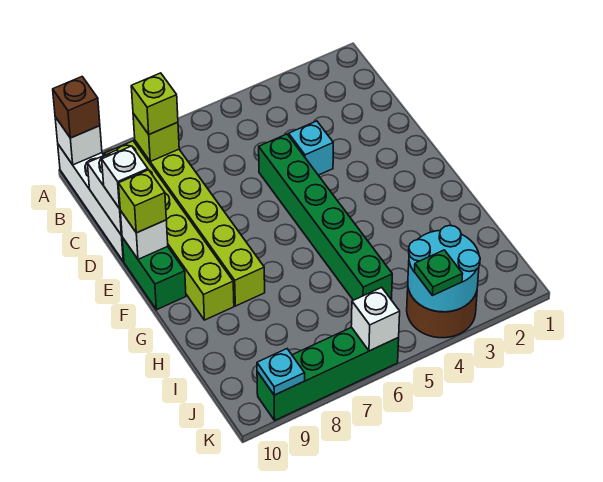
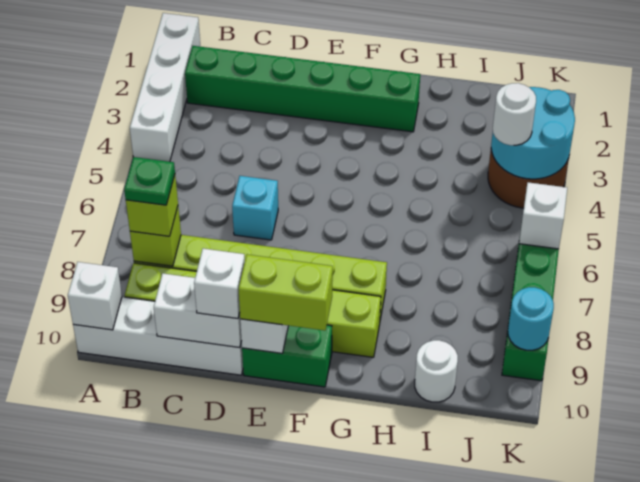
none -> white brick A1:A4 level 1
brown brick A10 level 3 -> none
cyan brick D4 level 1 -> cyan brick D6 level 1
green brick D5:I5 level 1 -> green brick B2:G2 level 1
lime brick E10 level 3 -> lime brick E10:F10 level 3
none -> white round brick I10 level 1
none -> white round brick J4 level 3
green plate K4 level 3 -> green plate B8 level 4
cyan plate K9 level 2 -> cyan round brick K9 level 2

